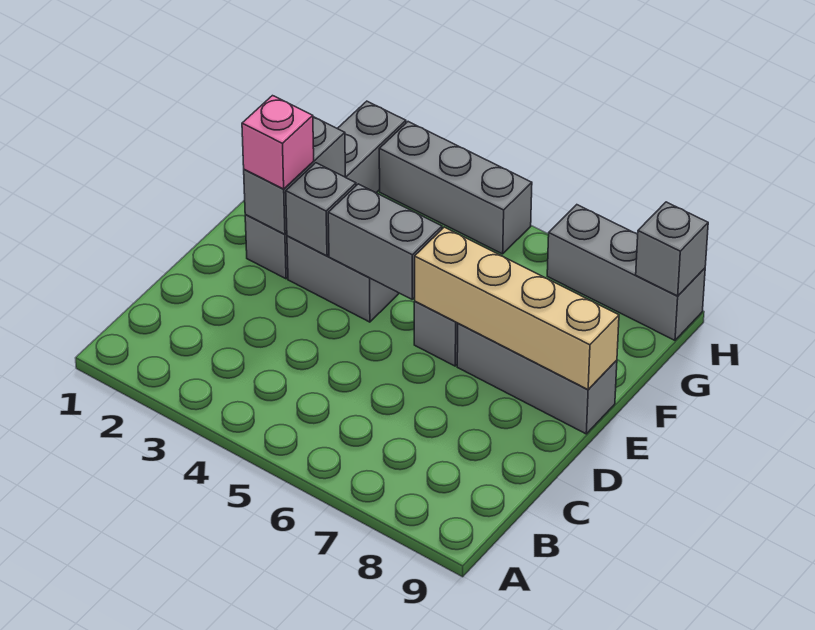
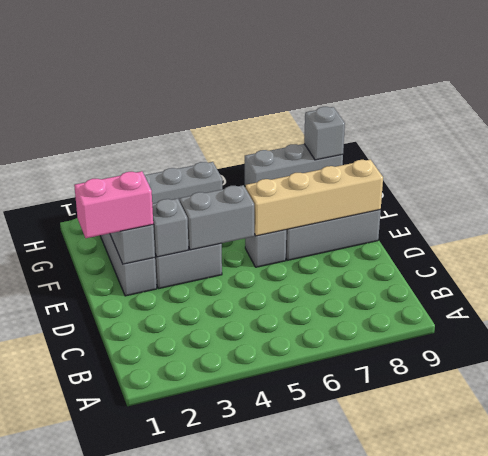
pink brick E2 level 3 -> pink brick E1:E2 level 3

